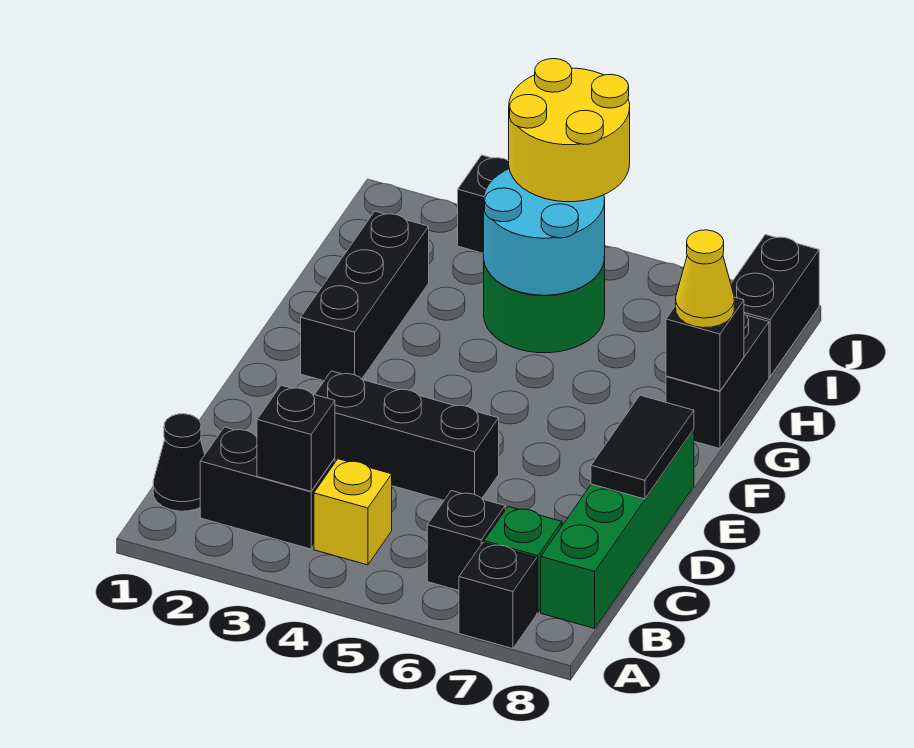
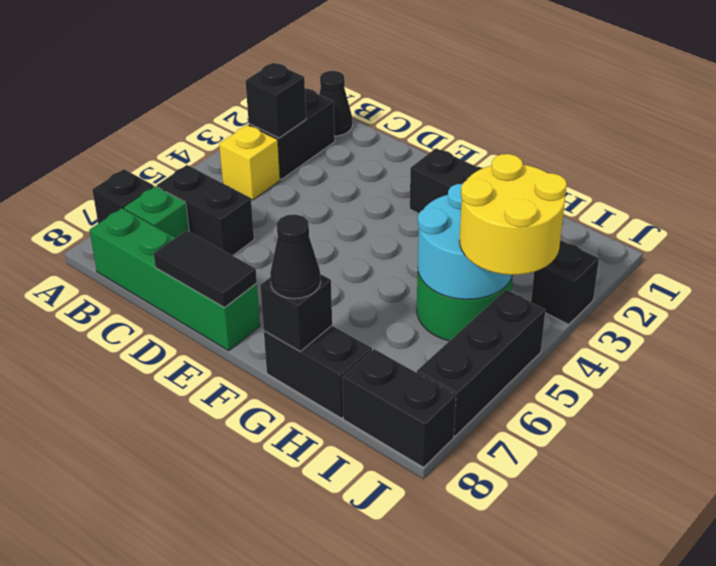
black brick B6 level 1 -> black brick B6:C6 level 1
black brick D3:D5 level 1 -> black brick J5:J7 level 1
yellow cone G8 level 3 -> black cone G8 level 3

